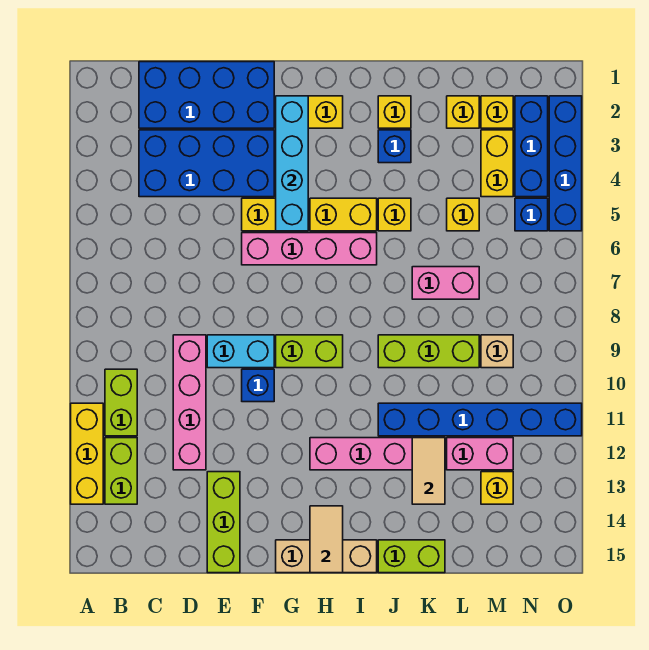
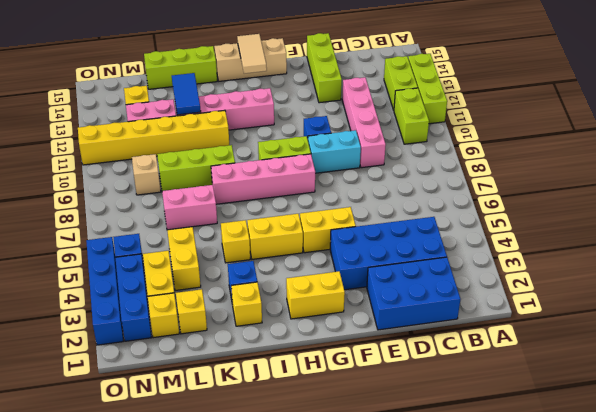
yellow brick A11:A13 level 1 -> lime brick A11:A13 level 1
blue brick C1:F2 level 1 -> blue brick C1:E2 level 1
pink brick F6:I6 level 1 -> pink brick G8:J8 level 1
cyan brick G2:G5 level 2 -> none
blue brick J11:O11 level 1 -> yellow brick J11:O11 level 1
lime brick J15:K15 level 1 -> lime brick J15:L15 level 1
tan tile K12:K13 level 2 -> blue tile K12:K13 level 2
yellow brick L5 level 1 -> yellow brick L4:L5 level 1

